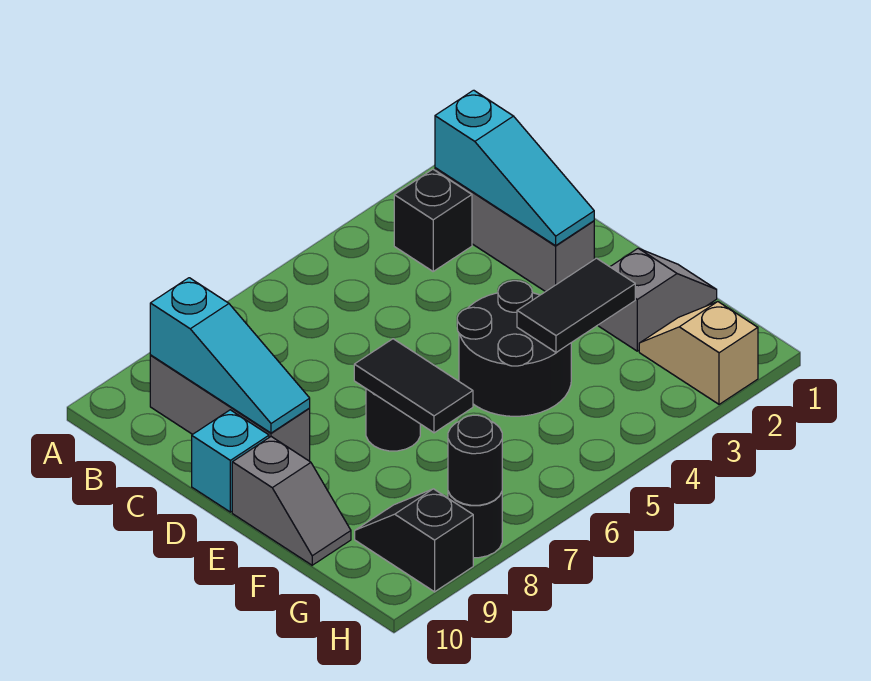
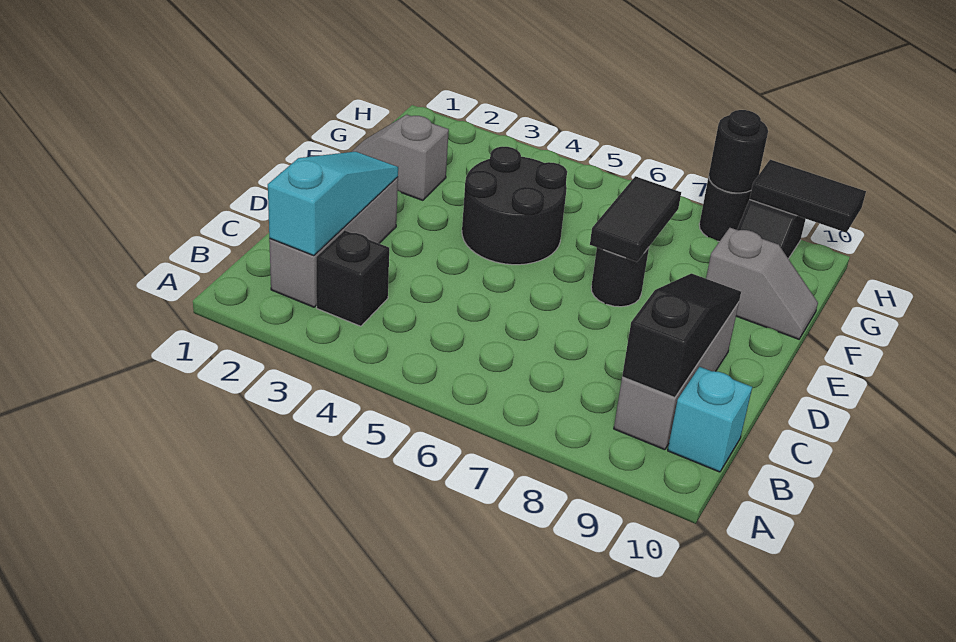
cyan slope B9:D9 level 2 top B -> black slope B9:D9 level 2 top B
cyan brick D10 level 1 -> cyan brick B10 level 1
grey slope E10:F10 level 1 top E -> grey slope F9:F10 level 1 top 9
black tile F3:F4 level 2 -> black tile H9:H10 level 2
tan slope G2:H2 level 1 top H -> none

